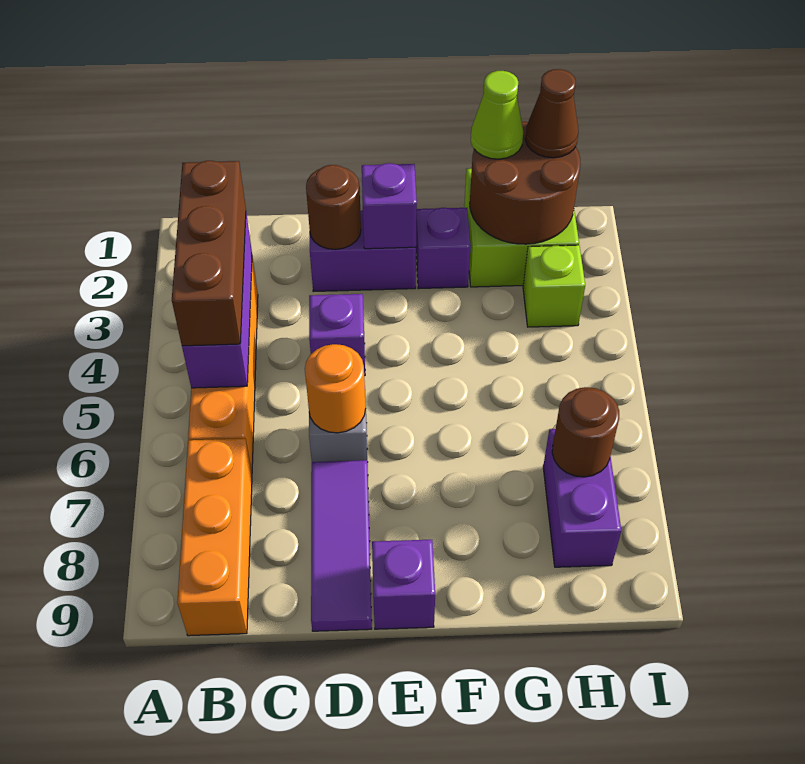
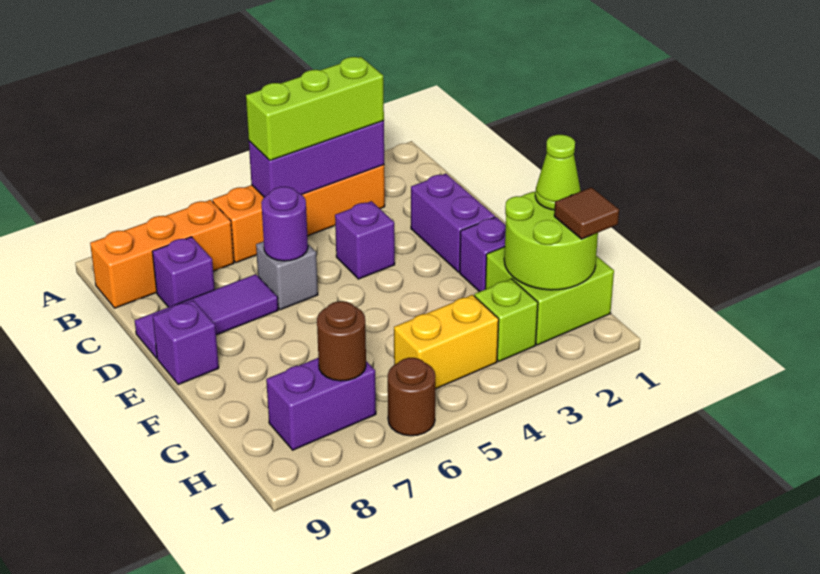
brown brick B3:B5 level 3 -> lime brick B3:B5 level 3
brown round brick D2 level 2 -> brown round brick I6 level 1
orange round brick D6 level 2 -> purple round brick D6 level 2
purple brick E2 level 2 -> purple brick C8 level 1
brown round brick G1:H2 level 2 -> lime round brick G1:H2 level 2
brown cone H1 level 3 -> brown tile H1 level 3
none -> yellow brick H4:H5 level 1

